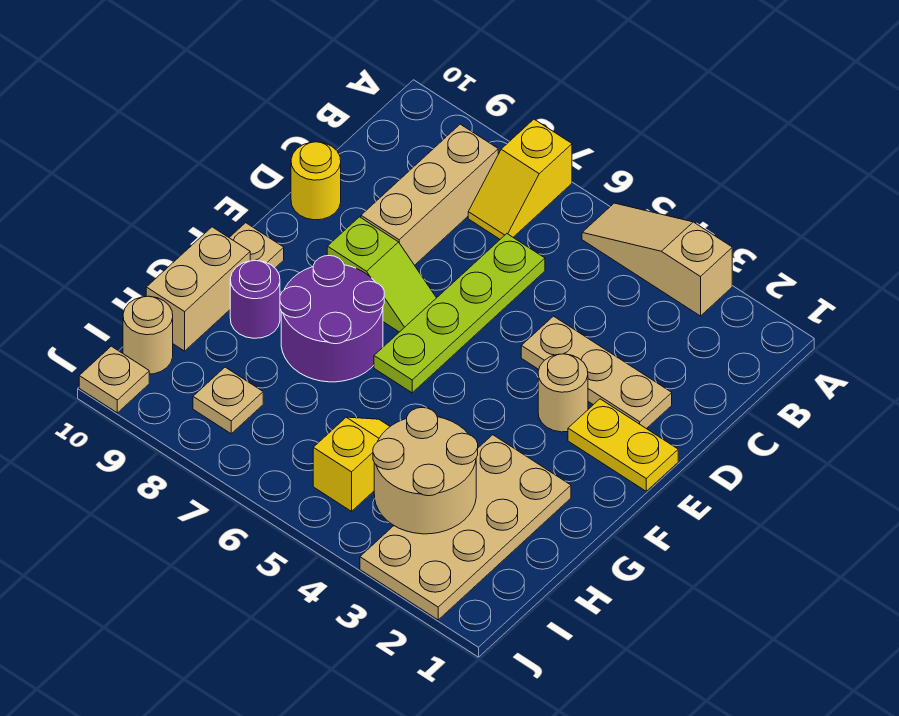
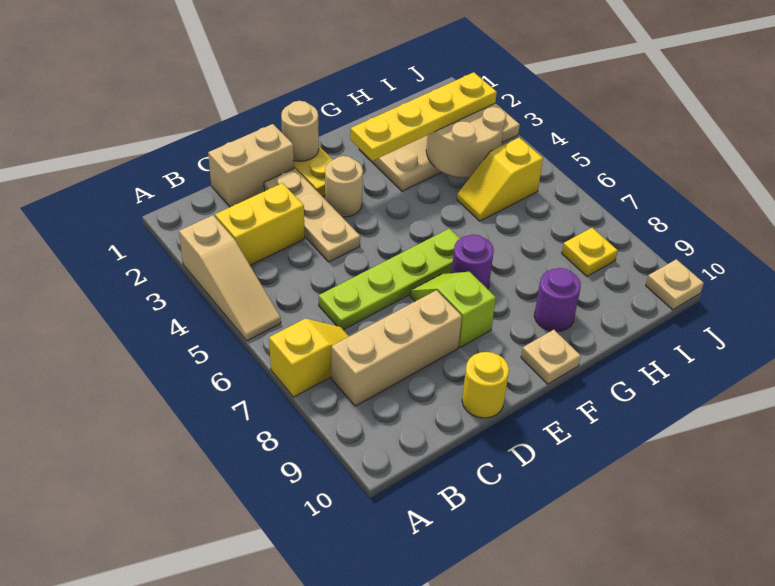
none -> yellow brick B3:C3 level 1
none -> yellow plate F3:I3 level 3
purple round brick F7:G8 level 1 -> purple round brick F7 level 1
tan brick G10:H10 level 1 -> tan brick C1:D1 level 1
tan plate I8 level 1 -> yellow plate I8 level 1
tan round brick I10 level 1 -> tan round brick E1 level 2

